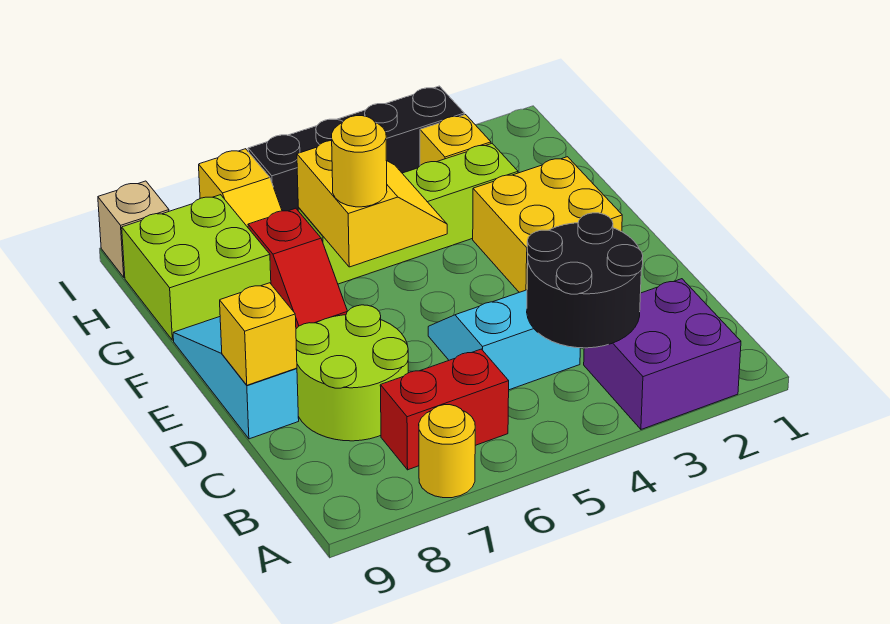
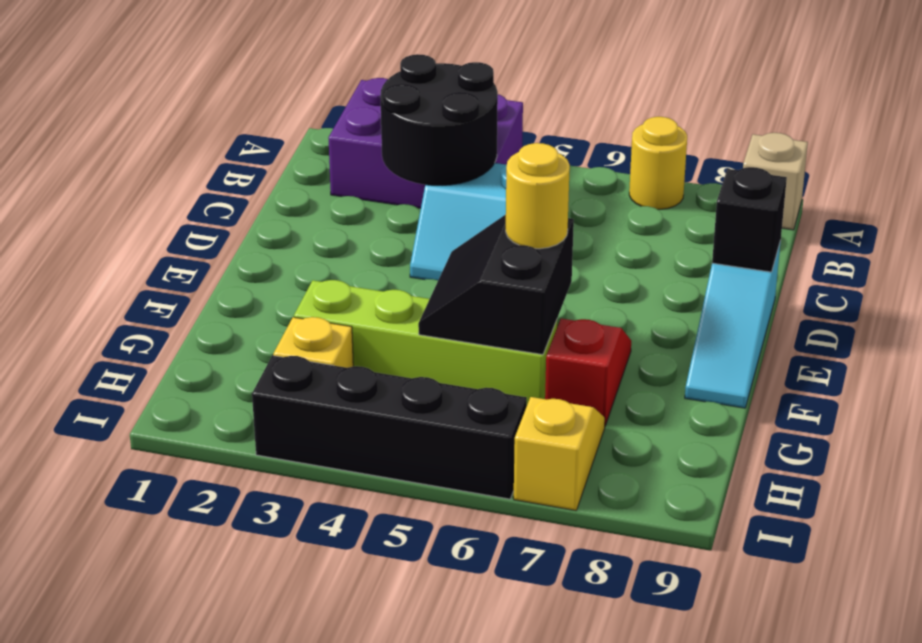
purple brick A2:B3 level 1 -> purple brick A2:B4 level 1
red brick B6:B7 level 1 -> none
lime round brick C7:D8 level 1 -> none
yellow brick D9 level 2 -> black brick D9 level 2
yellow brick E2:F3 level 1 -> none
yellow slope F5:G6 level 2 top 6 -> black slope F5:G6 level 2 top 6
lime brick G8:H9 level 1 -> none
tan brick I9 level 1 -> tan brick A9 level 1

